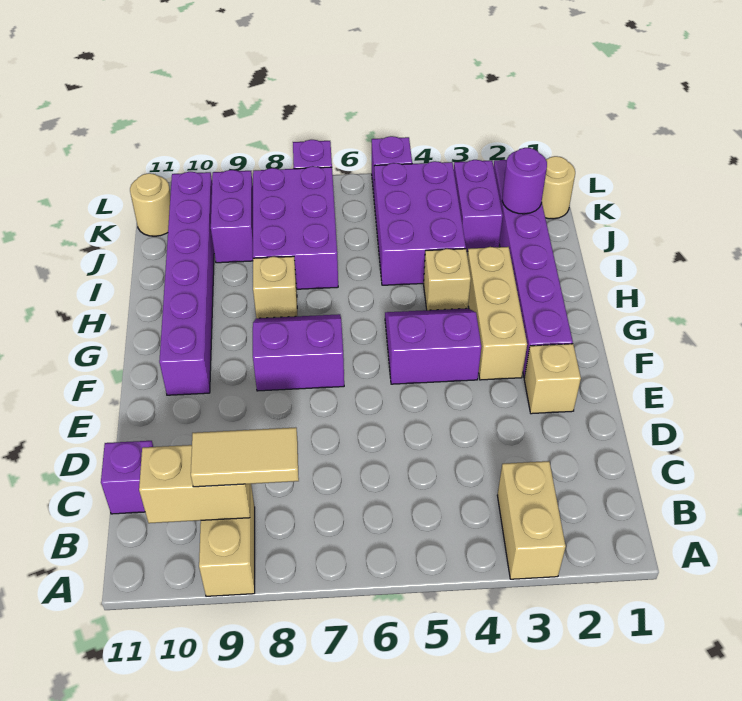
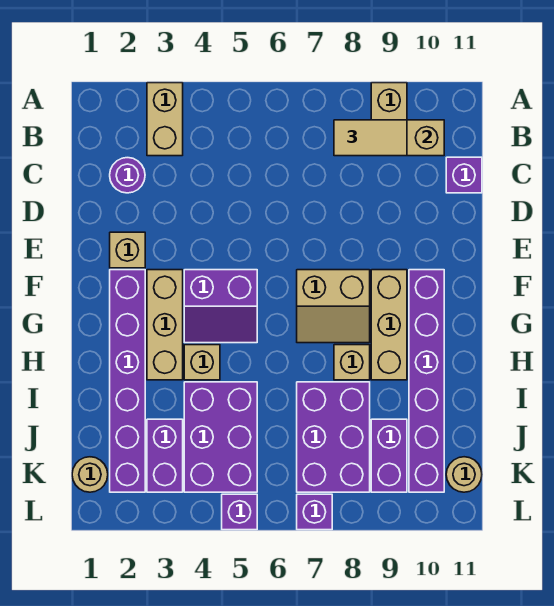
purple slope F7:G8 level 1 top F -> tan slope F7:G8 level 1 top F
none -> tan brick F9:H9 level 1
purple round brick J2 level 2 -> purple round brick C2 level 1

